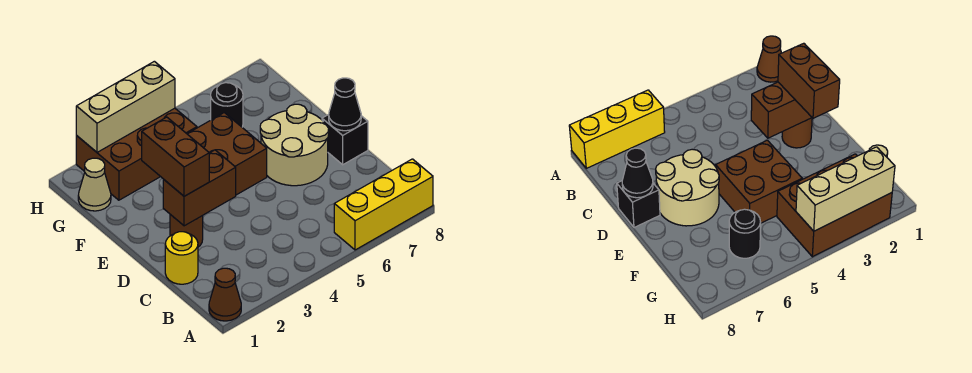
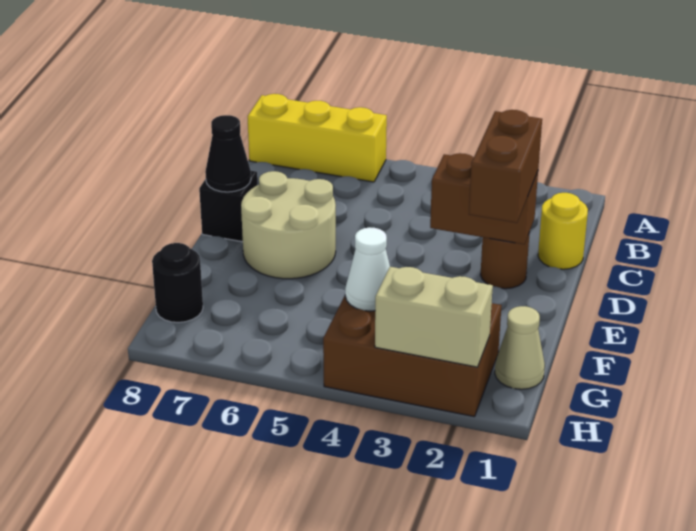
brown cone A1 level 1 -> none
brown brick E4:F5 level 1 -> none
none -> white cone G4 level 2
black round brick G6 level 1 -> black round brick G8 level 1
tan brick H2:H4 level 2 -> tan brick H2:H3 level 2

